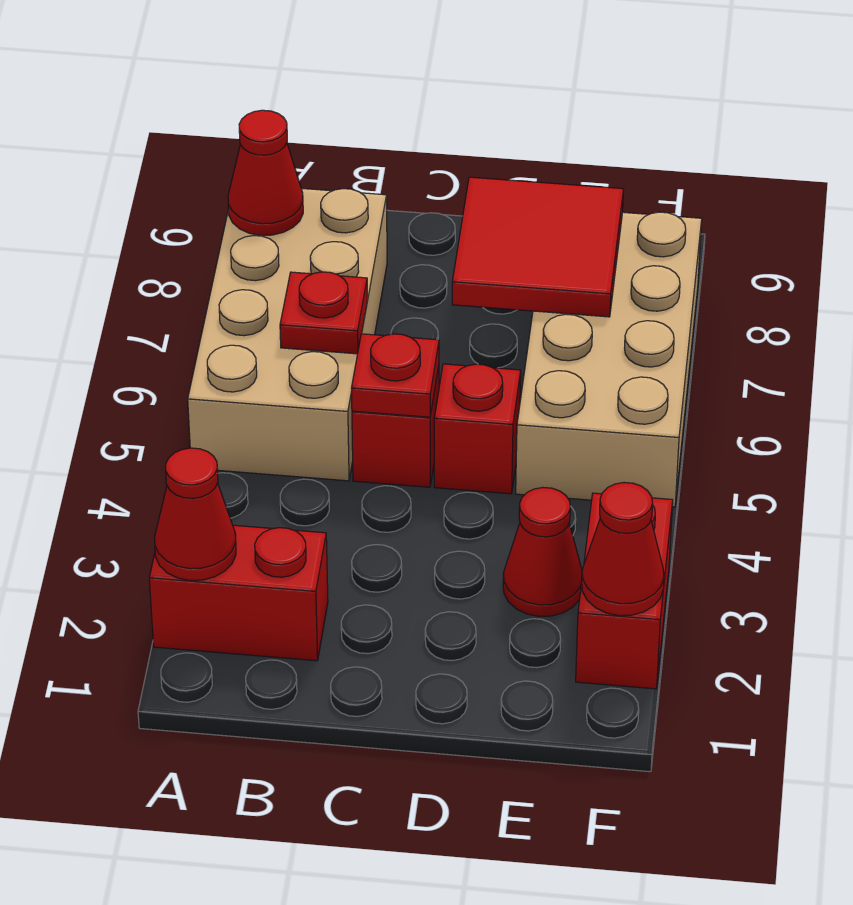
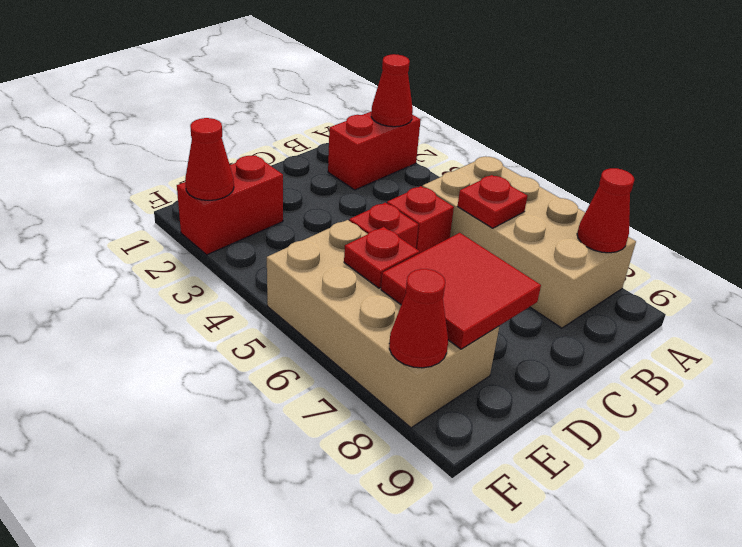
red plate C5 level 2 -> red plate E6 level 2
red cone E3 level 1 -> red cone F8 level 2
red brick F2:F3 level 1 -> red brick E2:F2 level 1

